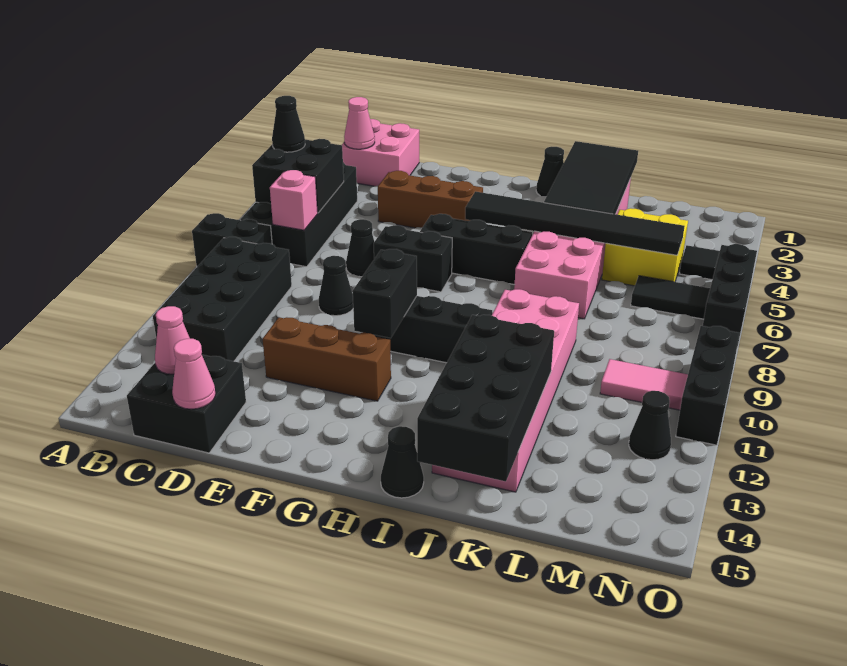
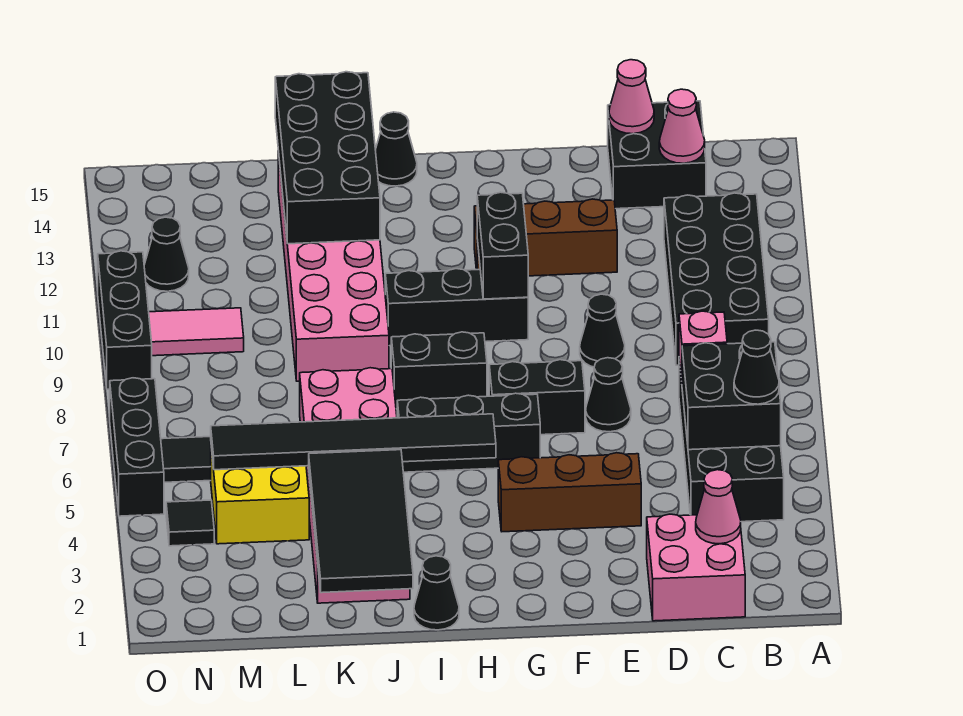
black brick A8:B8 level 1 -> black brick H8:I8 level 1

